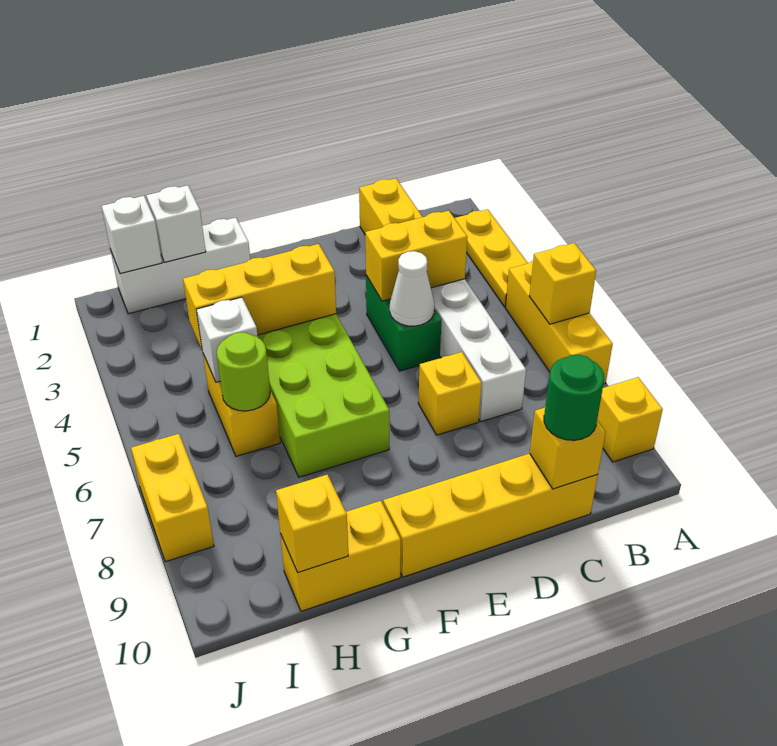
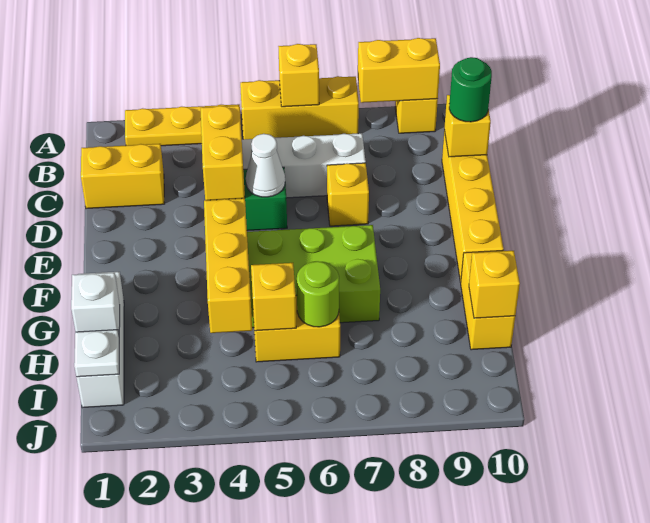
white brick H5 level 2 -> yellow brick H5 level 2
white brick I1 level 2 -> white plate I1 level 2
yellow brick J7:J8 level 1 -> yellow brick A8:A9 level 2

